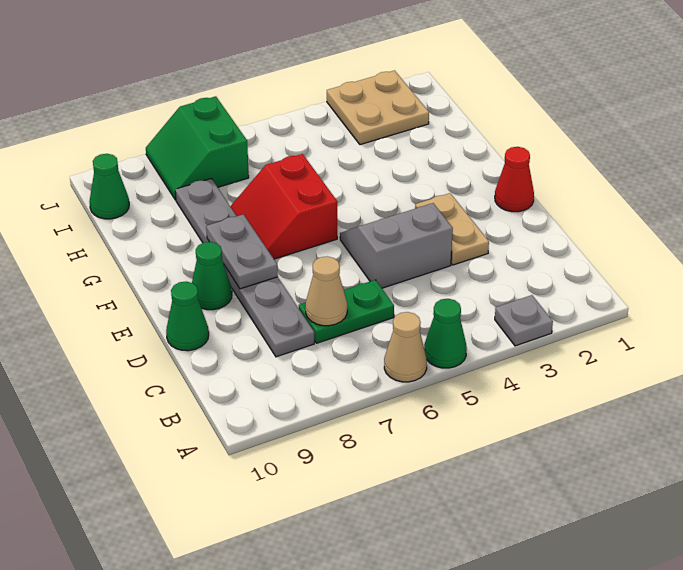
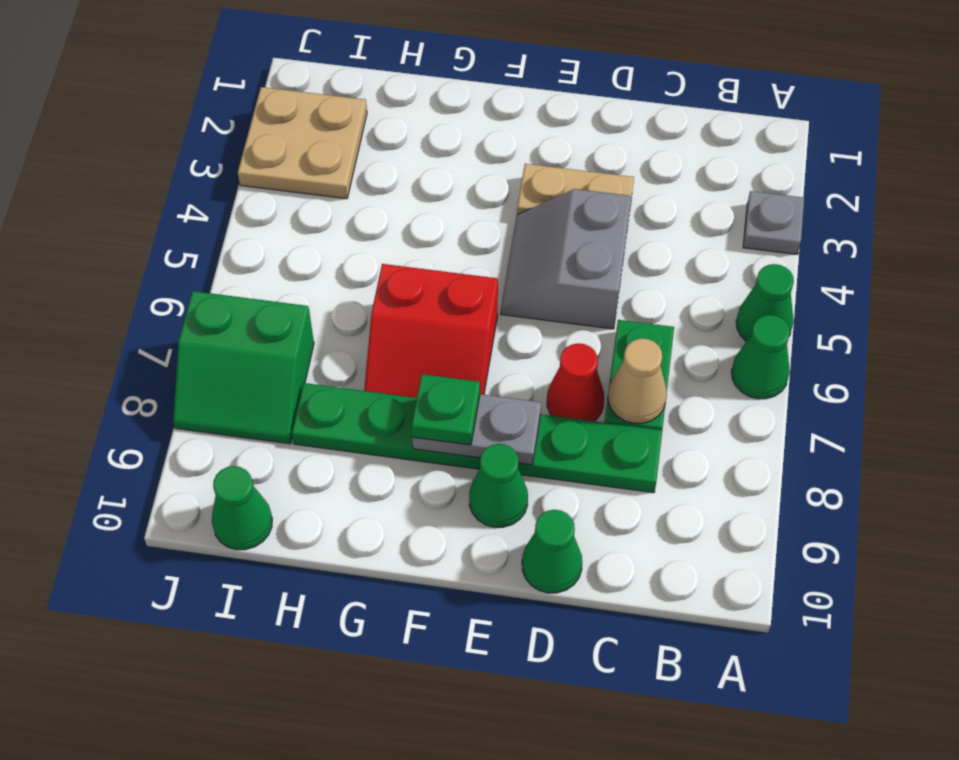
tan cone A6 level 1 -> green cone A6 level 1
grey plate C8:H8 level 1 -> green plate C8:H8 level 1
red cone E1 level 1 -> red cone D7 level 1
none -> green plate F8 level 3

